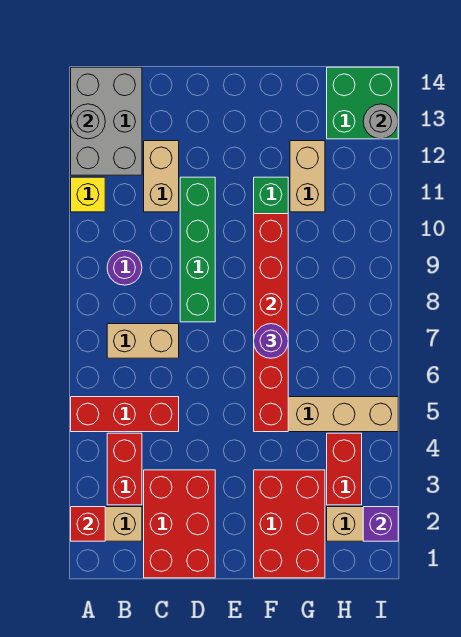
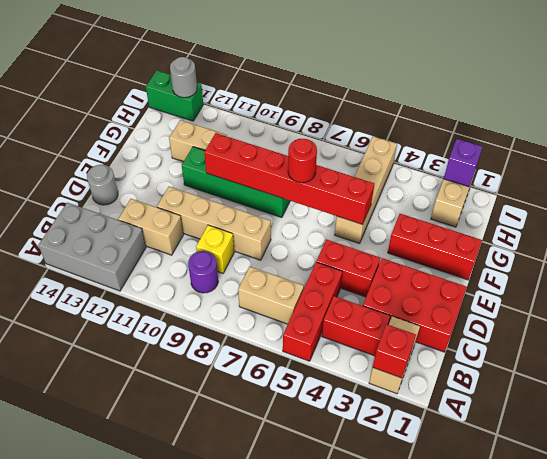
yellow brick A11 level 1 -> yellow brick C9 level 1
grey round brick A13 level 2 -> grey round brick D14 level 1
tan brick B7:C7 level 1 -> tan brick B6:B7 level 1
green brick D8:D11 level 1 -> tan brick D8:D11 level 1
red brick F1:G3 level 1 -> red brick F1:F3 level 1
purple round brick F7 level 3 -> red round brick F7 level 3
red brick H3:H4 level 1 -> red brick D4:D5 level 1
green brick H13:I14 level 1 -> green brick I13:I14 level 1

